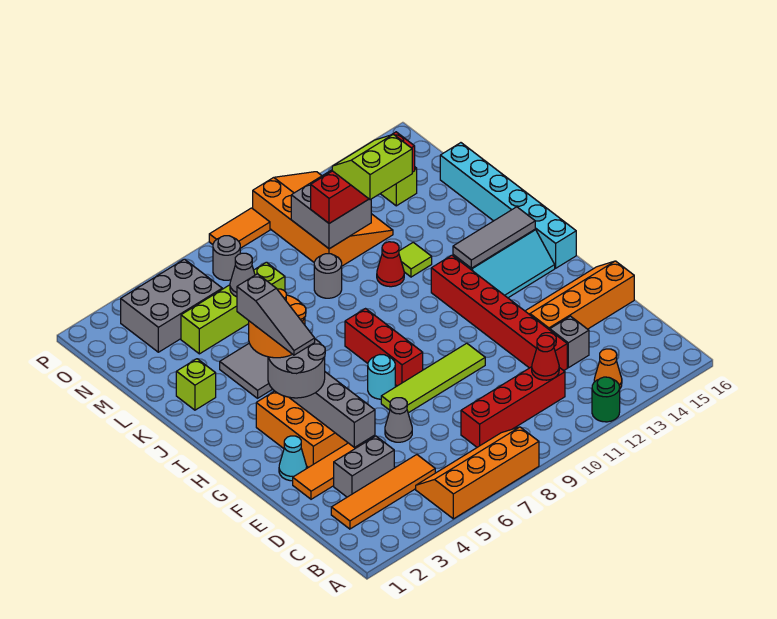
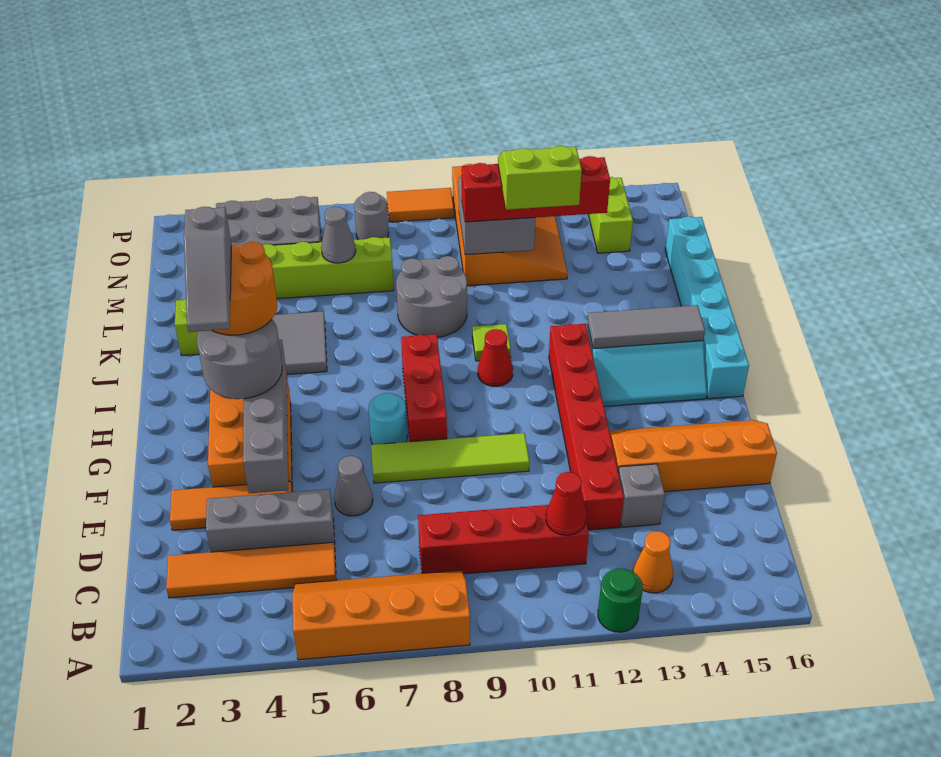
grey brick D3:D4 level 1 -> grey brick D3:D5 level 1
cyan cone F2 level 1 -> none
red cone K11 level 1 -> red cone I10 level 1
lime tile K12 level 1 -> lime tile J10 level 1
grey round brick L9 level 1 -> grey round brick K8:L9 level 1

